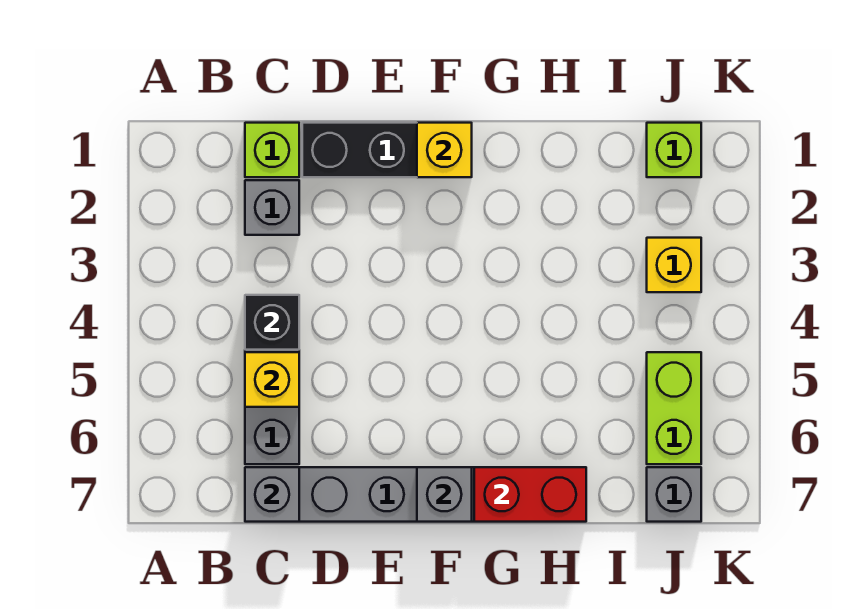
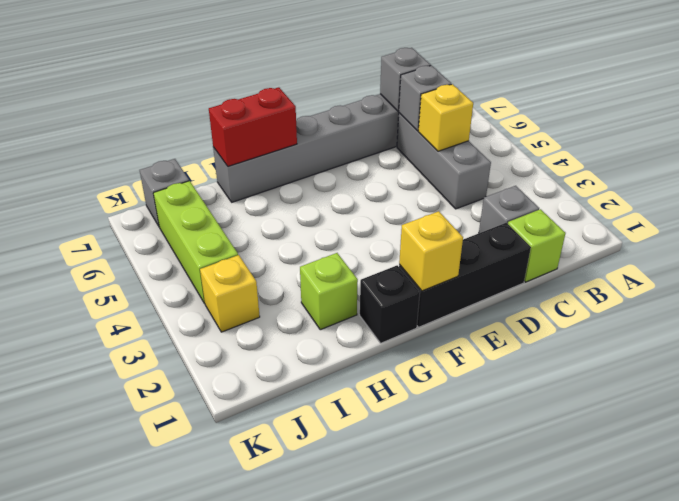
black brick C4 level 2 -> black brick G1 level 1
grey brick F7 level 2 -> grey brick C6 level 2
lime brick J1 level 1 -> lime brick H2 level 1
lime brick J5:J6 level 1 -> lime brick J4:J6 level 1

